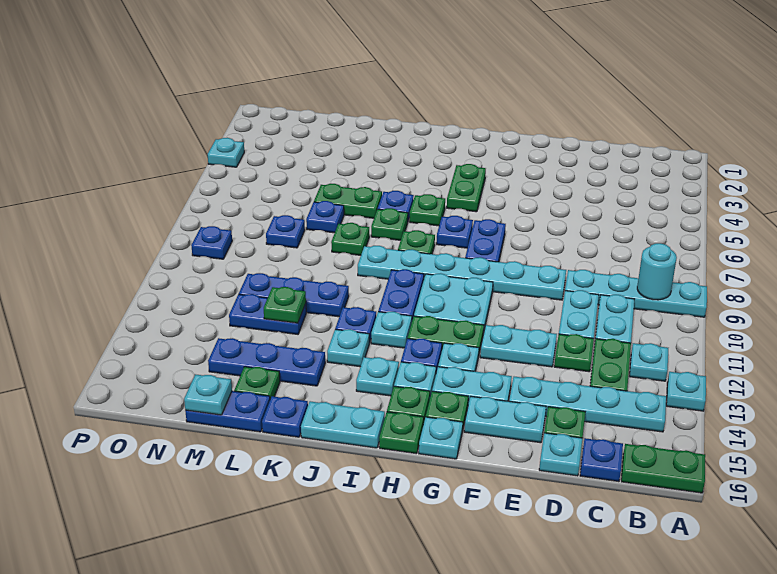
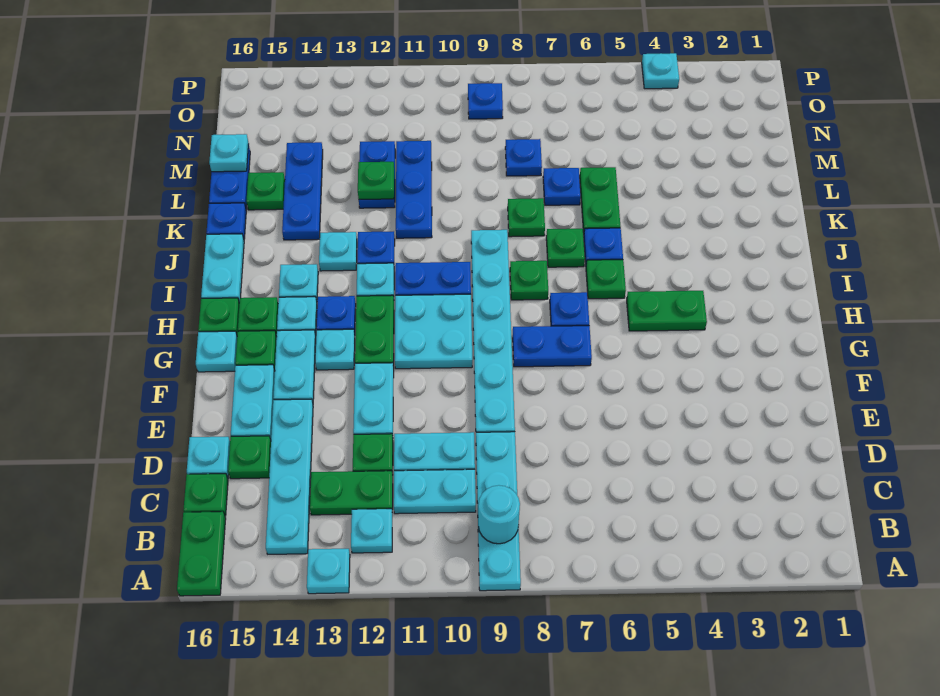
blue plate C16 level 1 -> green plate C16 level 1

